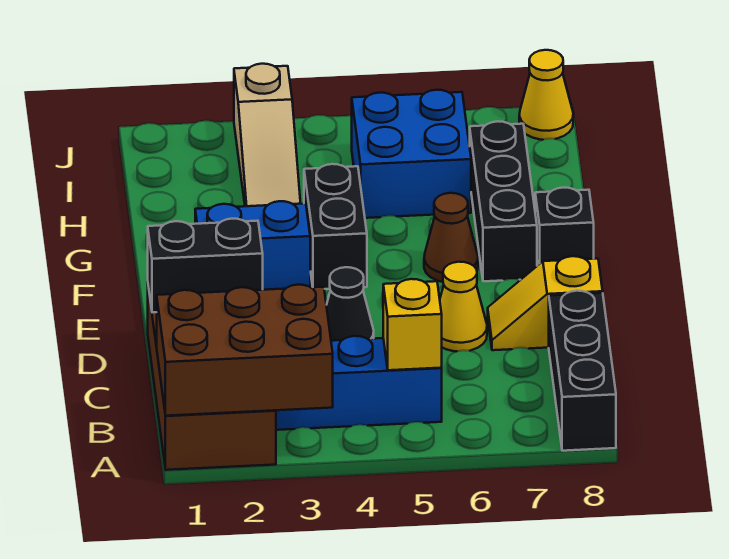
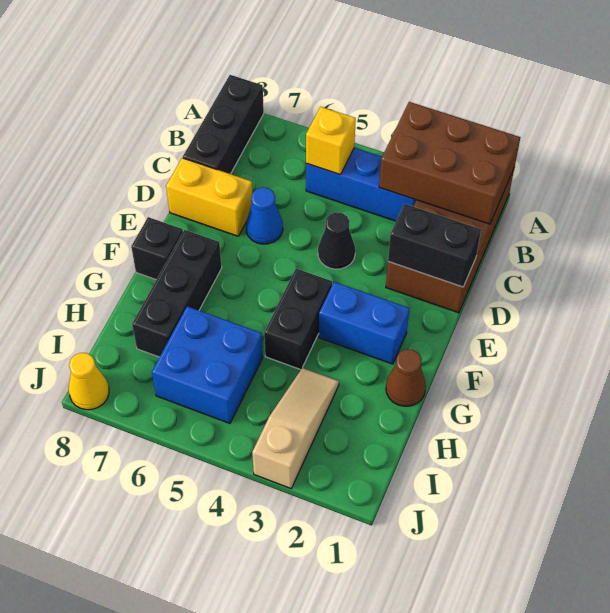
yellow cone D6 level 1 -> blue cone D6 level 1
yellow slope D7:D8 level 1 top 8 -> yellow brick D7:D8 level 1
brown cone F6 level 1 -> brown cone G1 level 1

